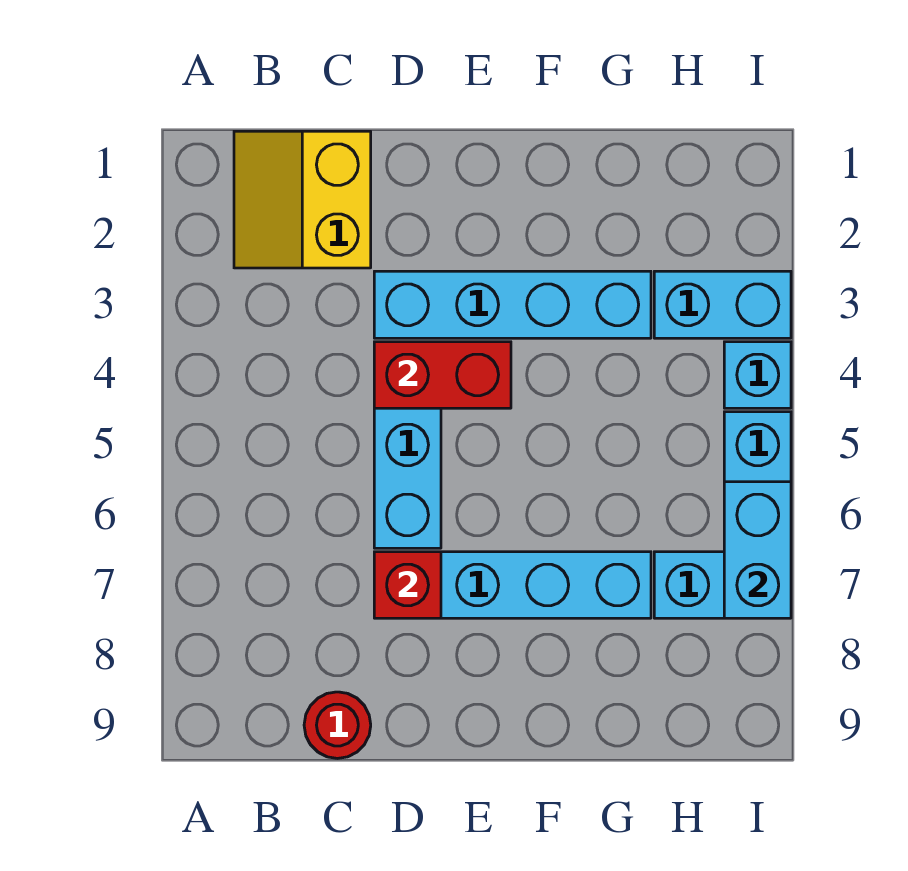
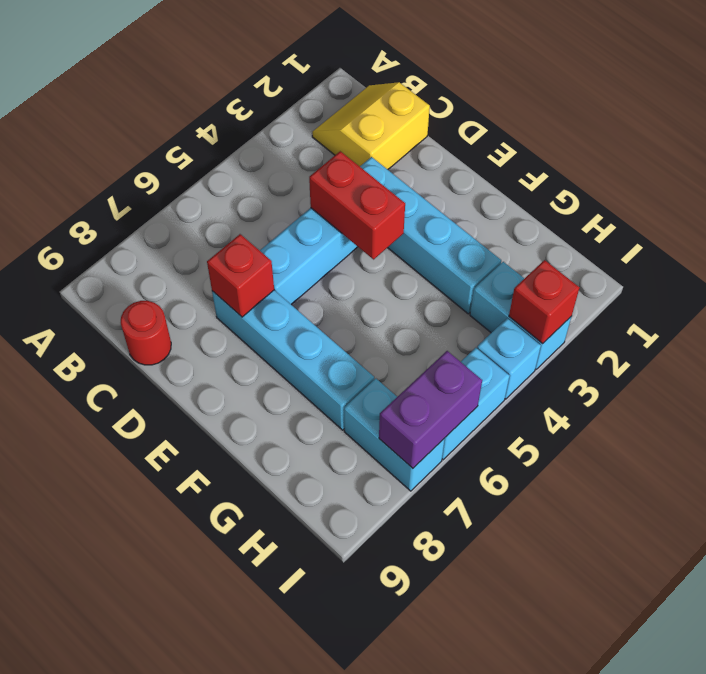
none -> red brick I3 level 2
cyan brick I6:I7 level 2 -> purple brick I6:I7 level 2

